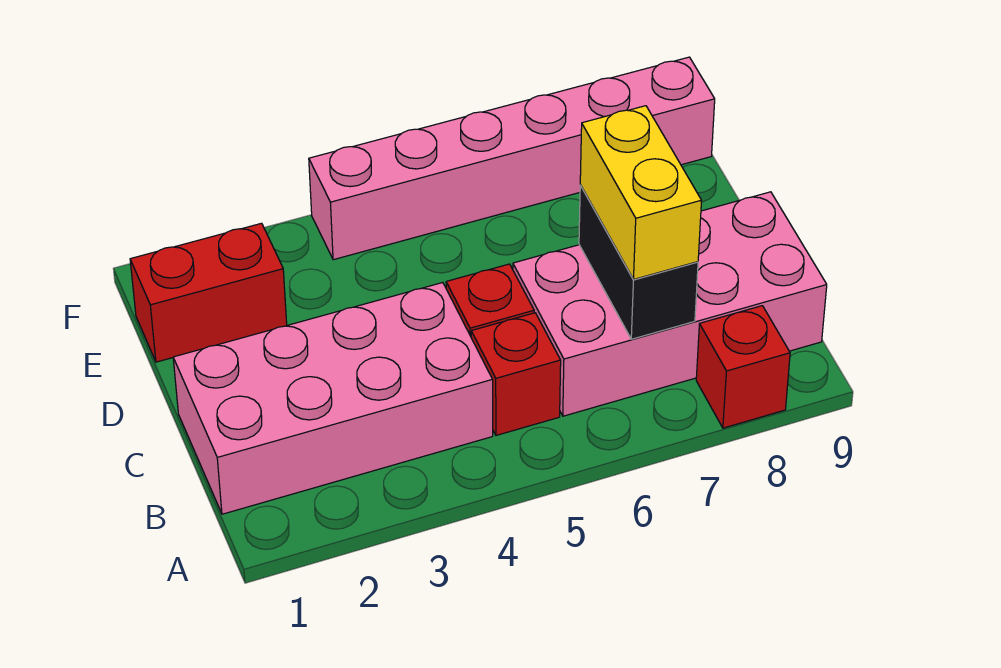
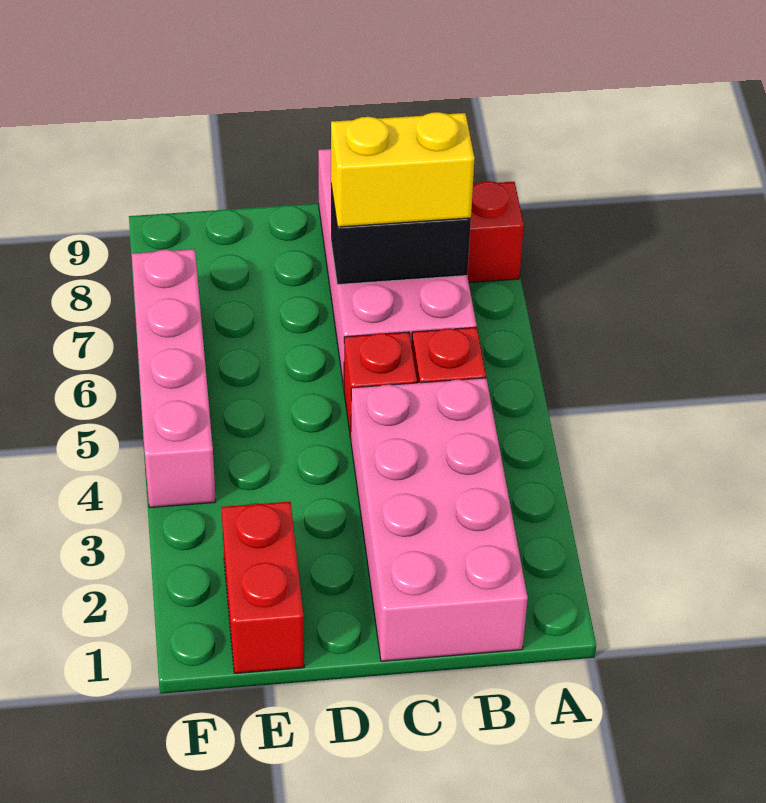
pink brick F4:F9 level 1 -> pink brick F4:F7 level 1

